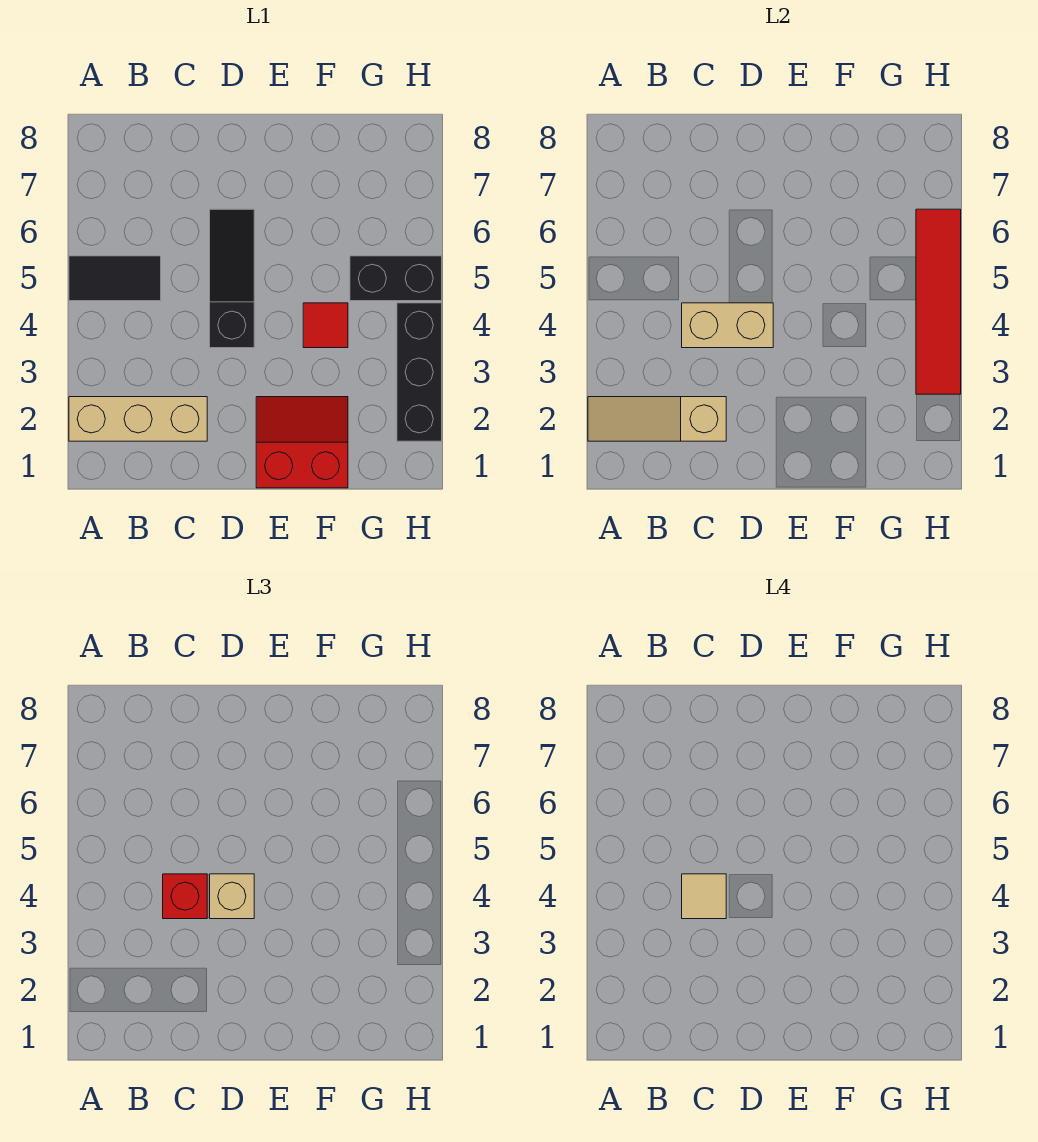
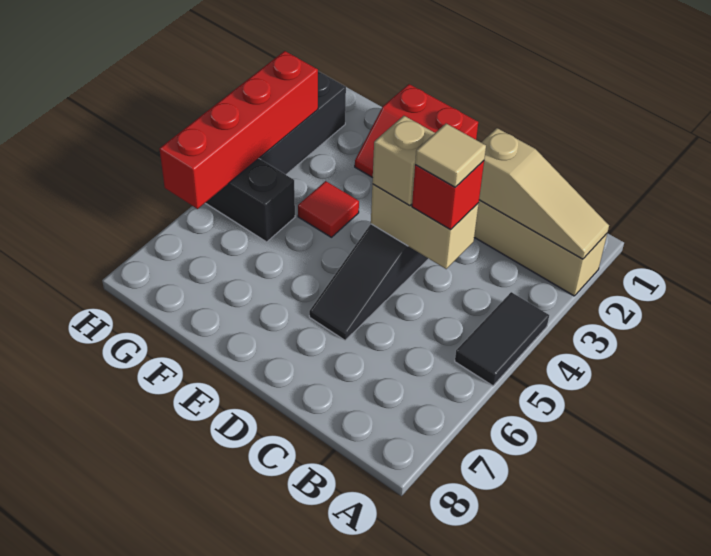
black tile A5:B5 level 1 -> black tile A4:A5 level 1
red tile H3:H6 level 2 -> red brick H3:H6 level 2

